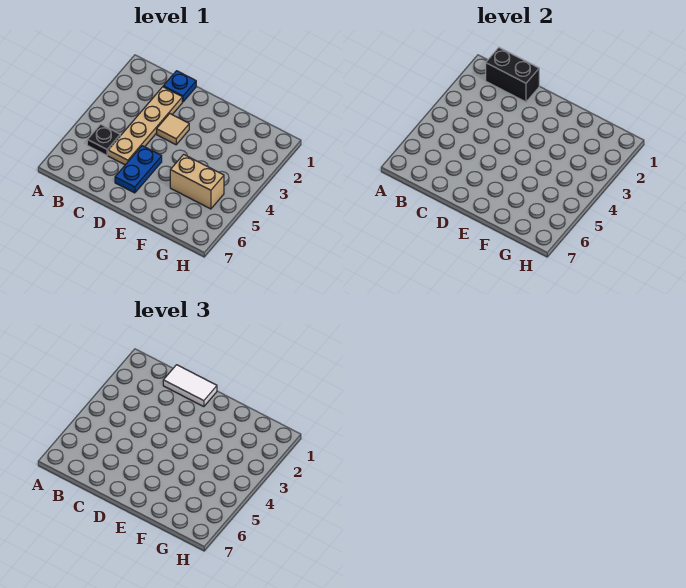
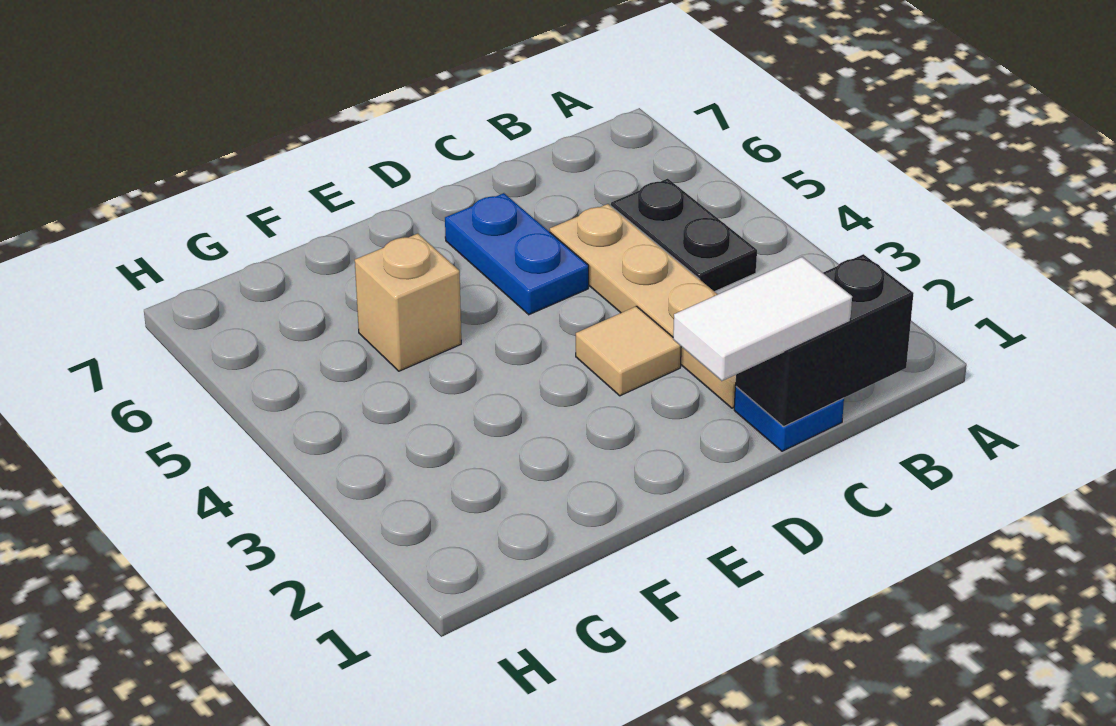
black plate B5 level 1 -> black plate B4:B5 level 1
tan brick F5:G5 level 1 -> tan brick F5 level 1

